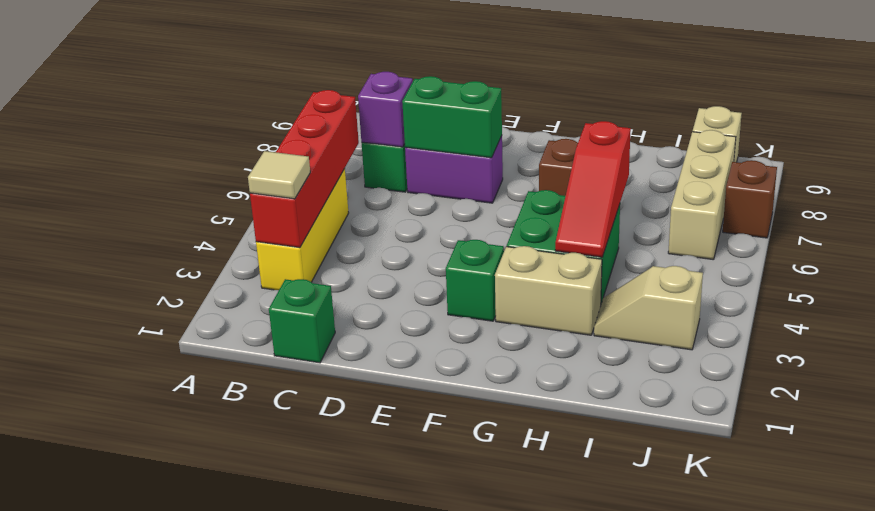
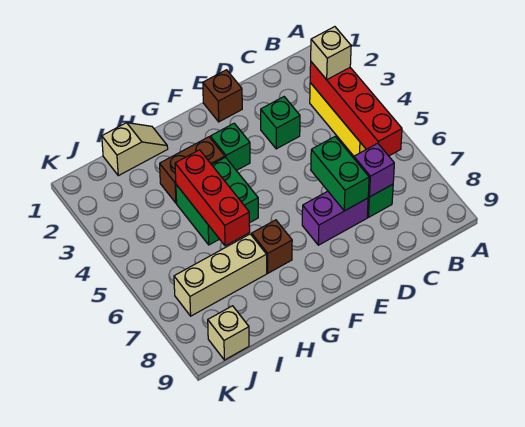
tan tile B3 level 3 -> tan brick B3 level 3
green brick C1 level 1 -> green brick D3 level 1
green brick D7:E7 level 2 -> green brick D6:D7 level 2
tan brick G3:H3 level 1 -> brown brick G3:H3 level 1
red slope H4:H6 level 2 top 6 -> red brick H4:H6 level 2
tan slope I3:J3 level 1 top J -> tan slope H1:I1 level 1 top I
tan brick J6:J8 level 1 -> tan brick H7:J7 level 1
brown brick K7 level 1 -> brown brick E1 level 1

